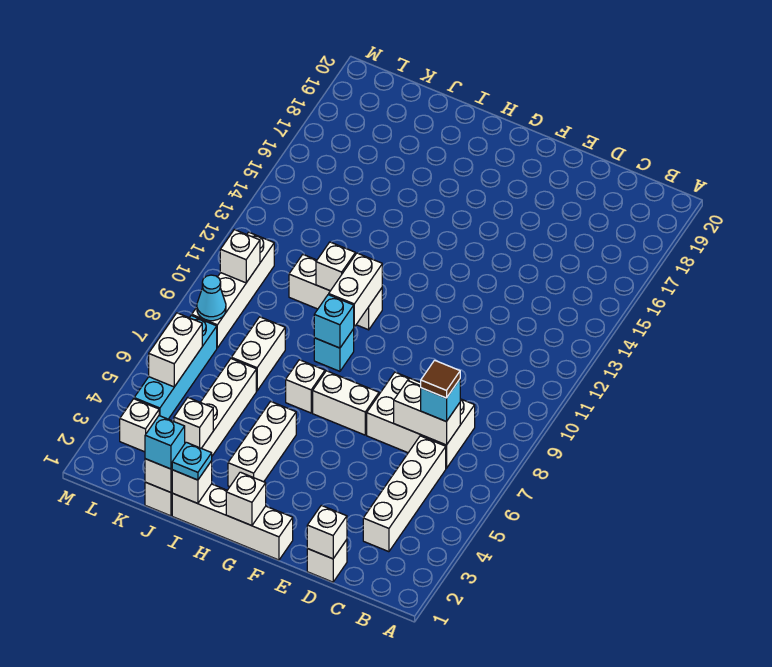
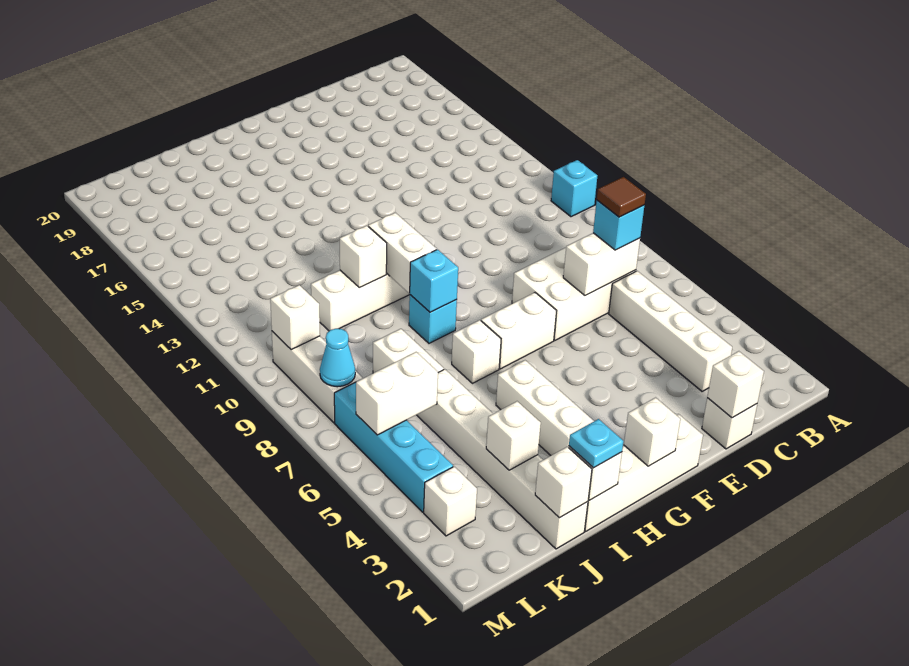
cyan brick J1 level 3 -> cyan brick A11 level 1
white brick L5:L6 level 2 -> white brick K6:L6 level 2
white brick L8:L11 level 1 -> white brick L8:L10 level 1

